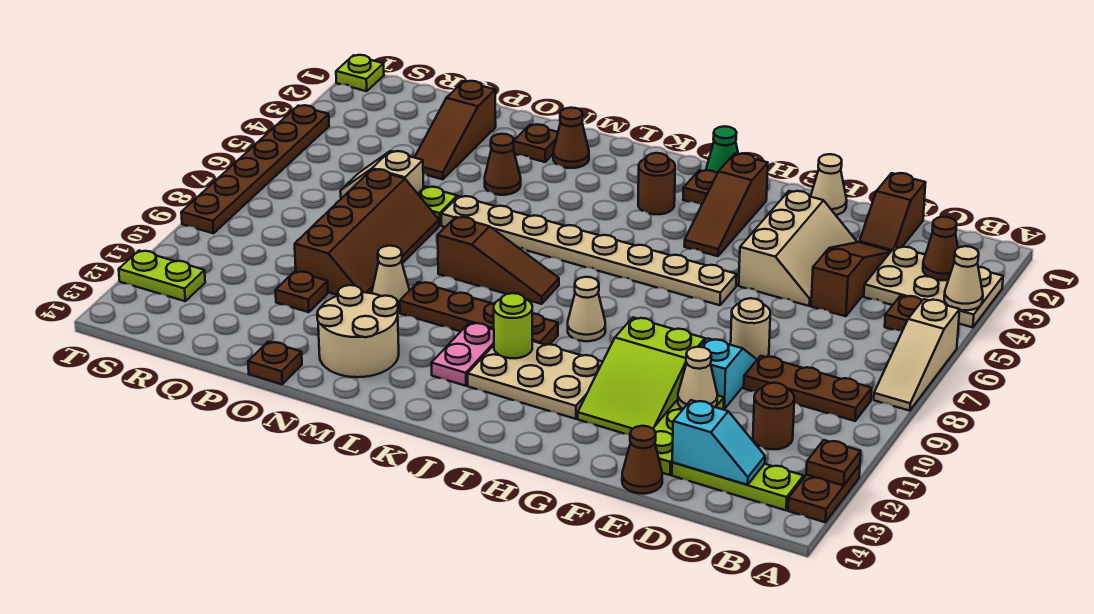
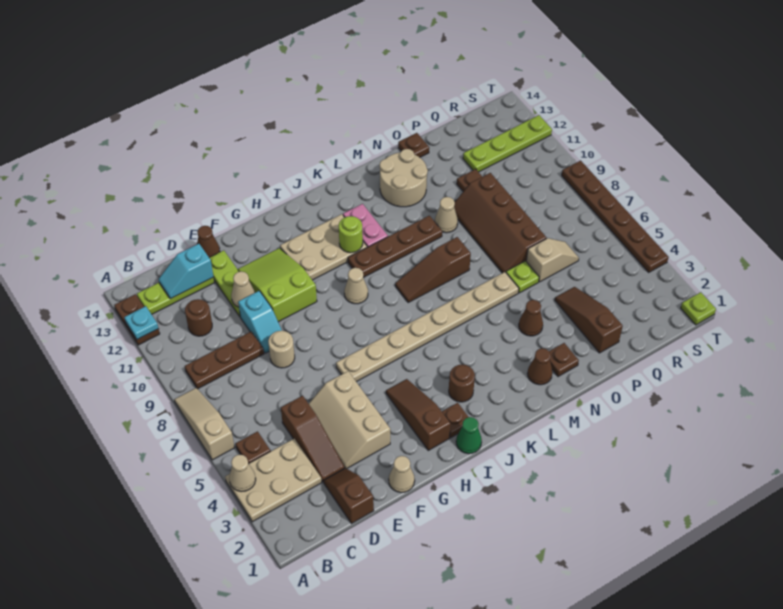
brown plate A12 level 2 -> cyan plate A12 level 2
brown cone B3 level 2 -> none
lime plate S12:T12 level 1 -> lime plate Q12:T12 level 1

